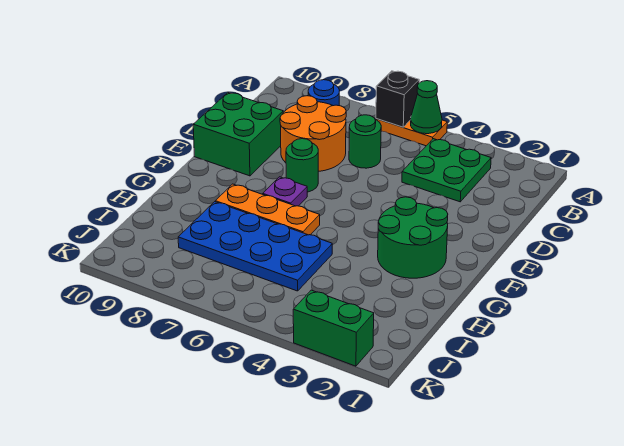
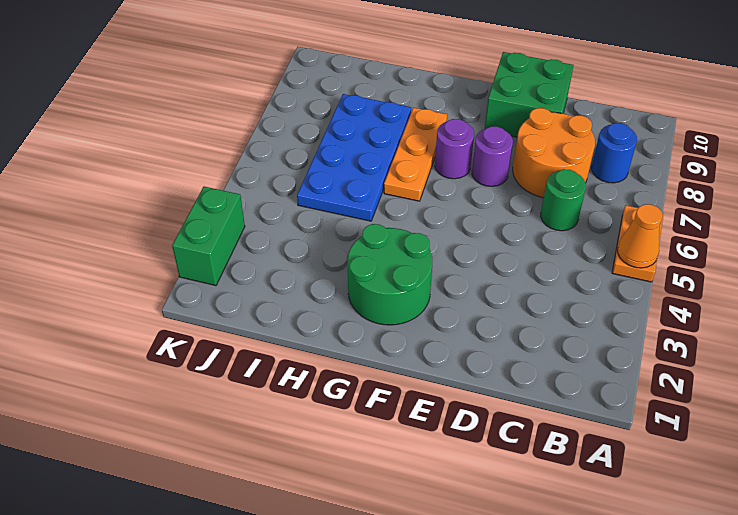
green cone A5 level 2 -> orange cone A5 level 2
black brick A6 level 2 -> none
green plate B3:C4 level 1 -> none
green round brick E7 level 1 -> purple round brick E7 level 1
purple plate F7 level 1 -> purple round brick F7 level 1

